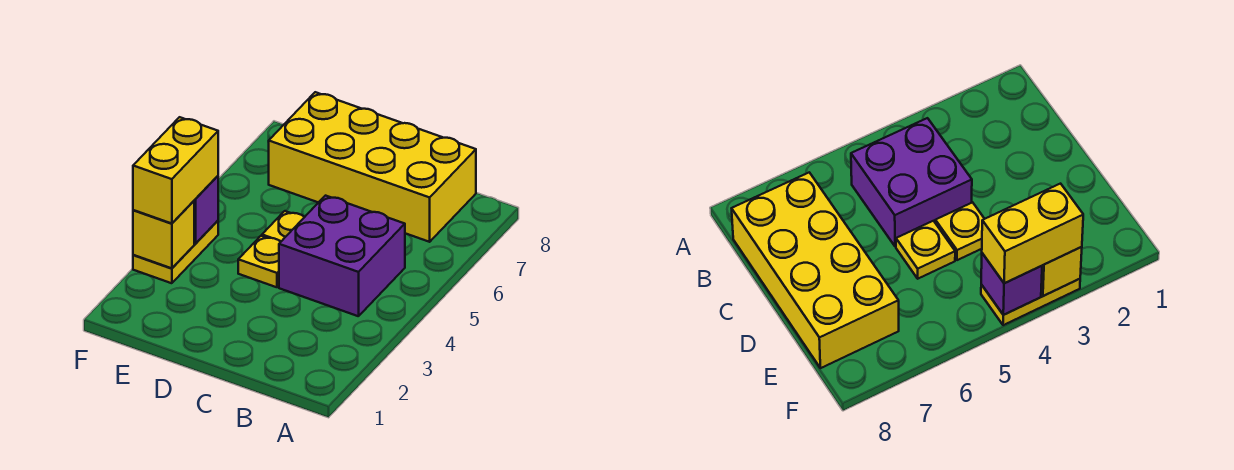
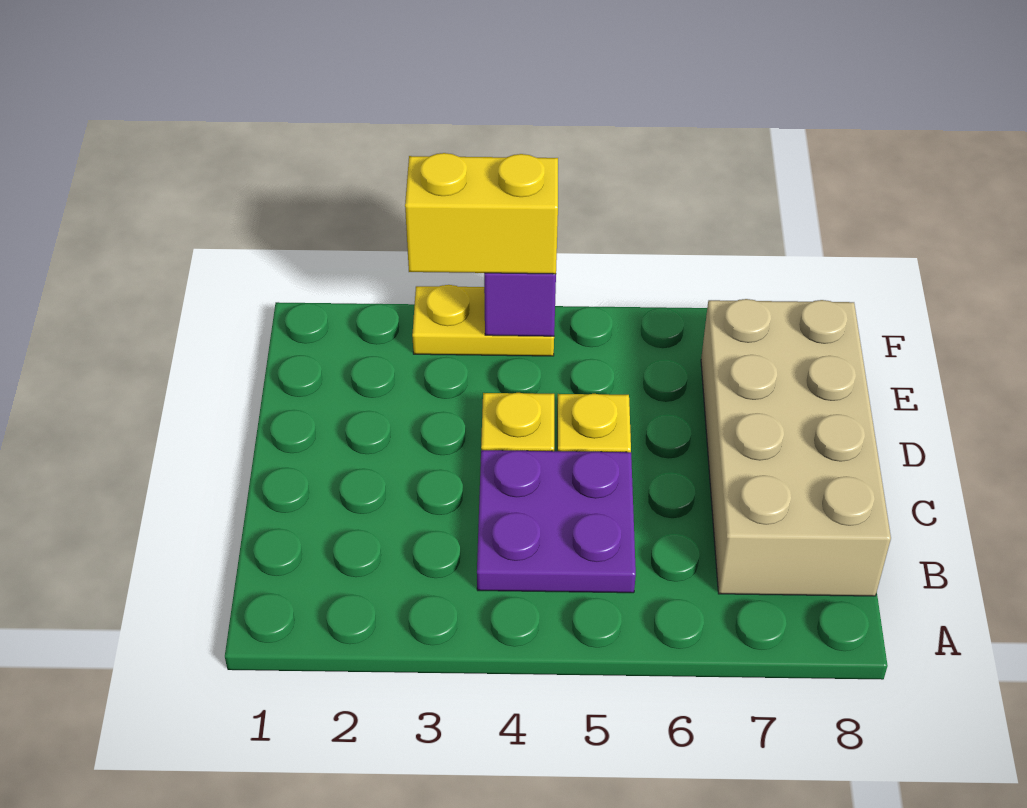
purple brick B4:C5 level 1 -> purple plate B4:C5 level 1
yellow brick B7:E8 level 1 -> tan brick B7:E8 level 1
yellow brick F3 level 2 -> none

